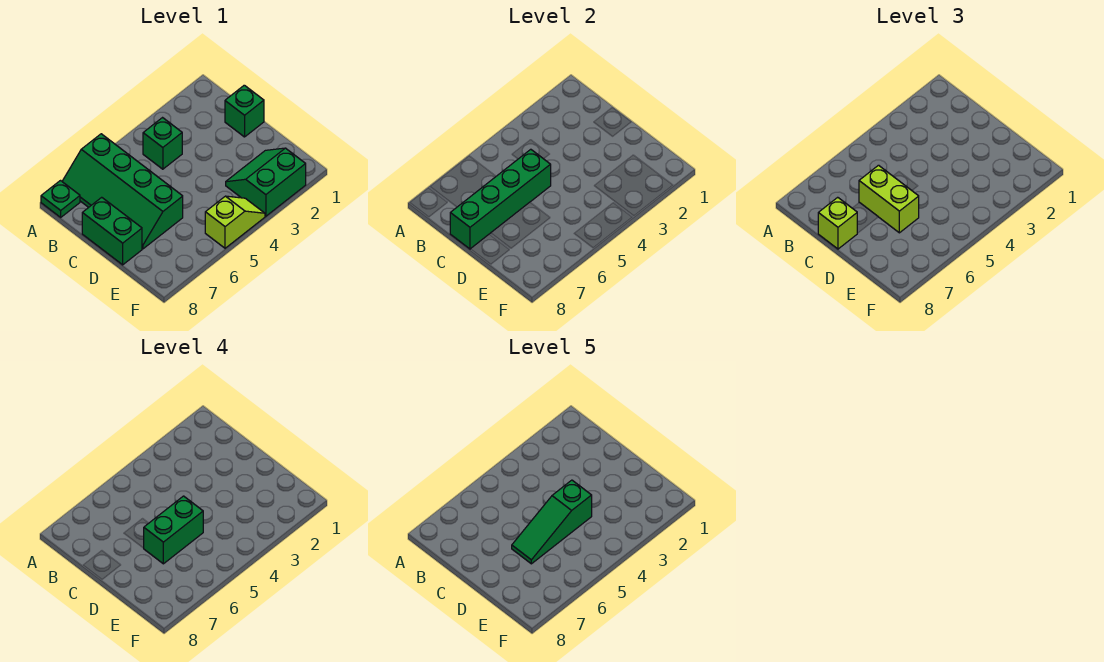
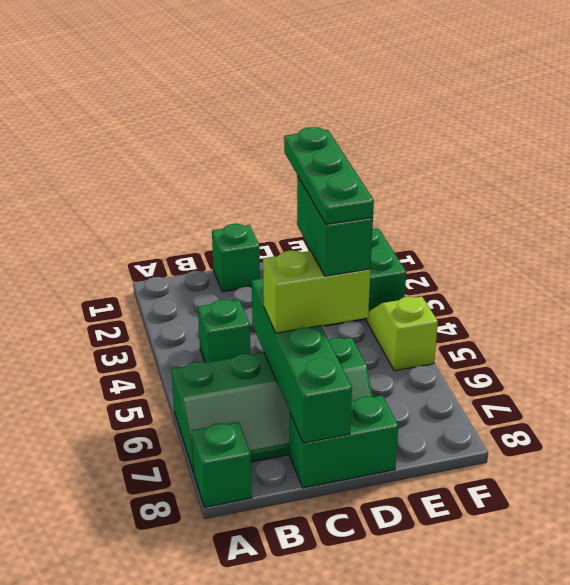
green plate A8 level 1 -> green brick A8 level 1
lime brick C8 level 3 -> none
green slope D4:D6 level 5 top 4 -> green plate D4:D6 level 5

